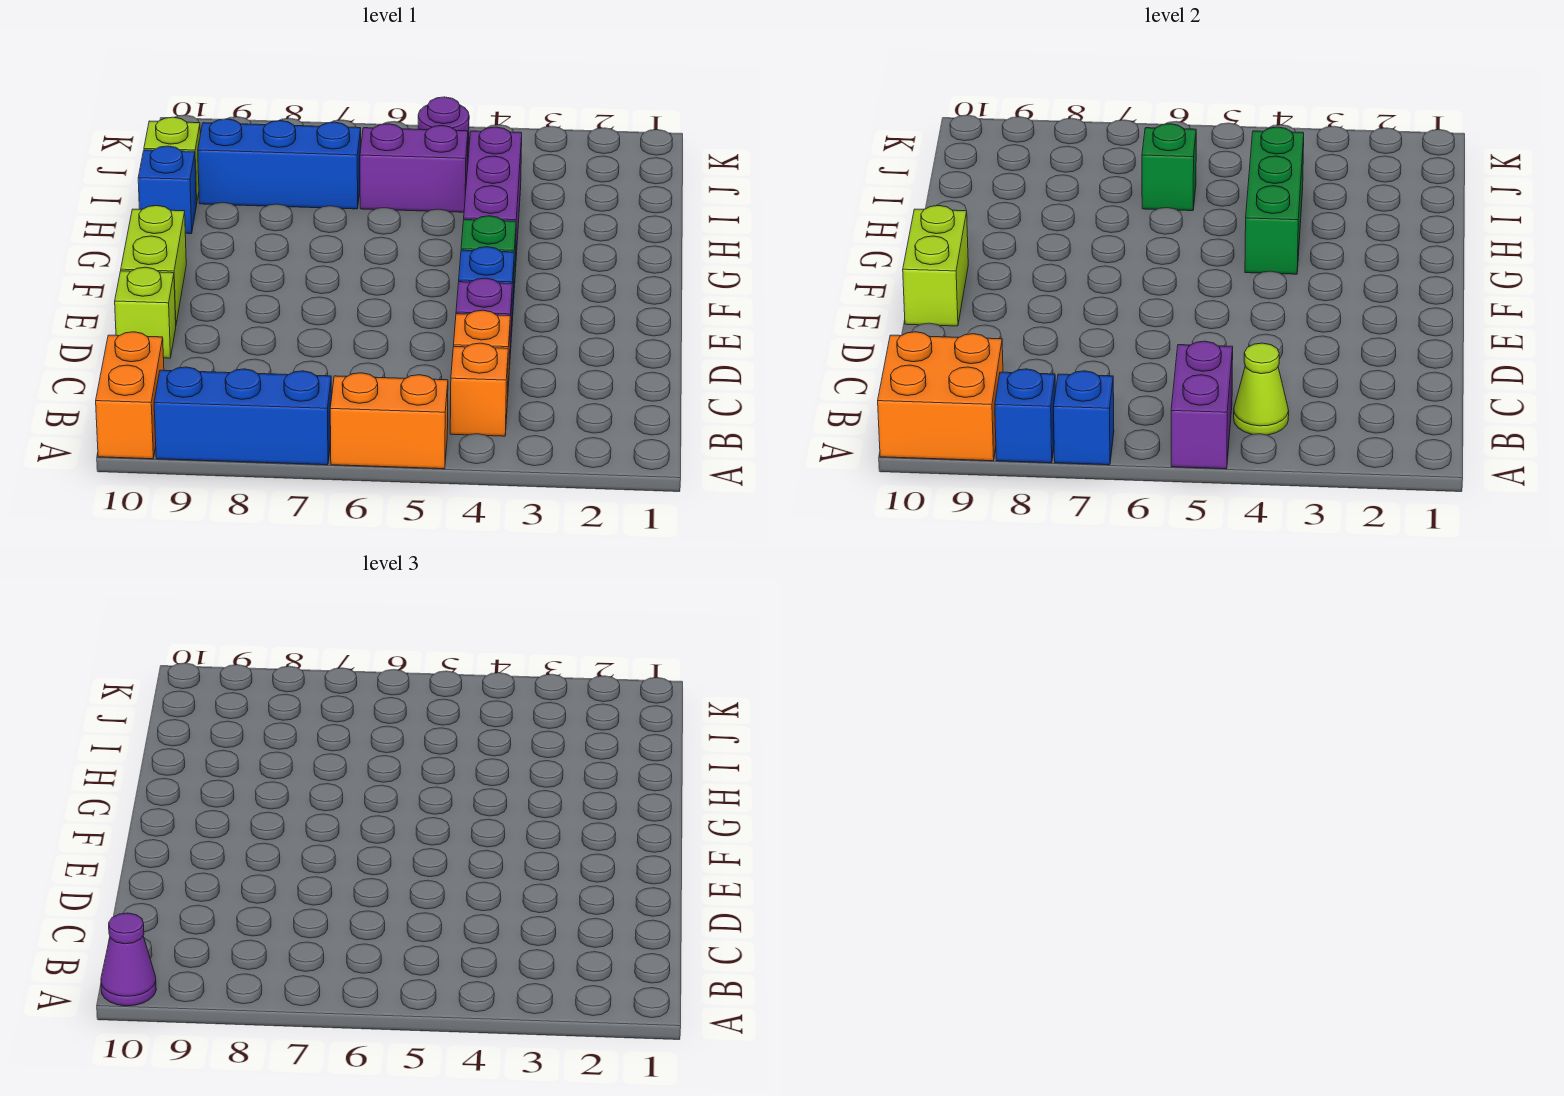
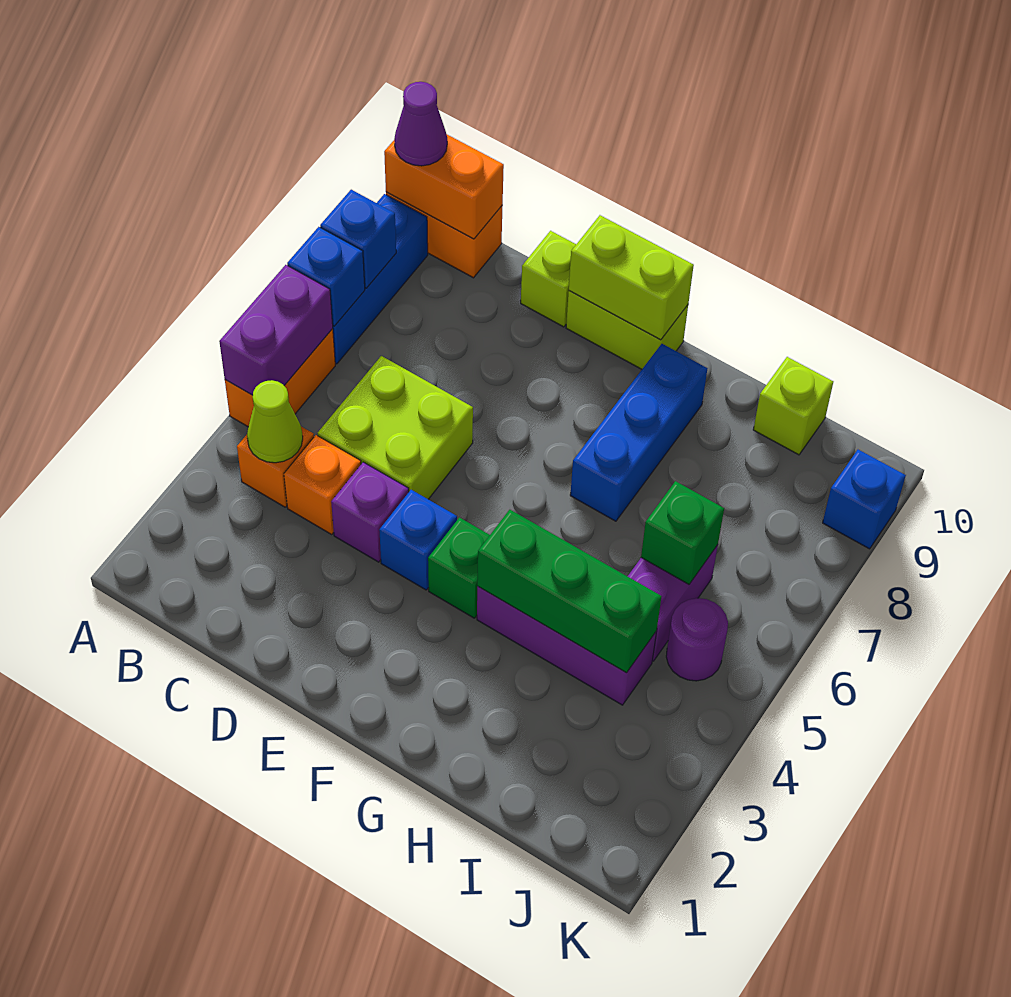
purple brick A5:B5 level 2 -> purple brick A5:A6 level 2
orange brick A9:B10 level 2 -> orange brick A10:B10 level 2
none -> lime brick C5:D6 level 1
blue brick H10 level 1 -> blue brick K9 level 1
blue brick I7:I9 level 1 -> blue brick G7:G9 level 1

